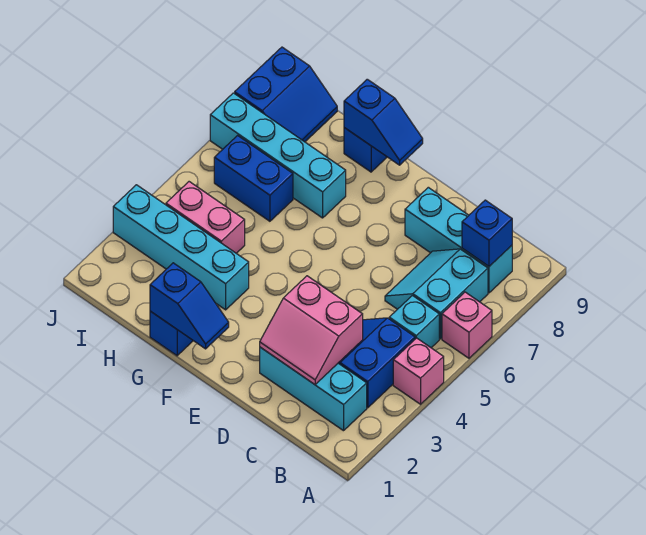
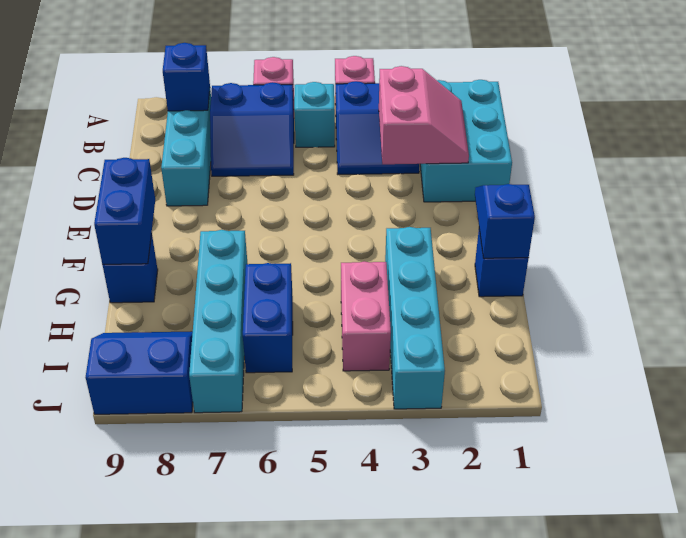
cyan brick B2:D2 level 1 -> cyan brick B1:D2 level 1
cyan slope B6:C7 level 1 top B -> blue slope B6:C7 level 1 top B
blue slope F9:G9 level 2 top G -> blue brick F9:G9 level 2

